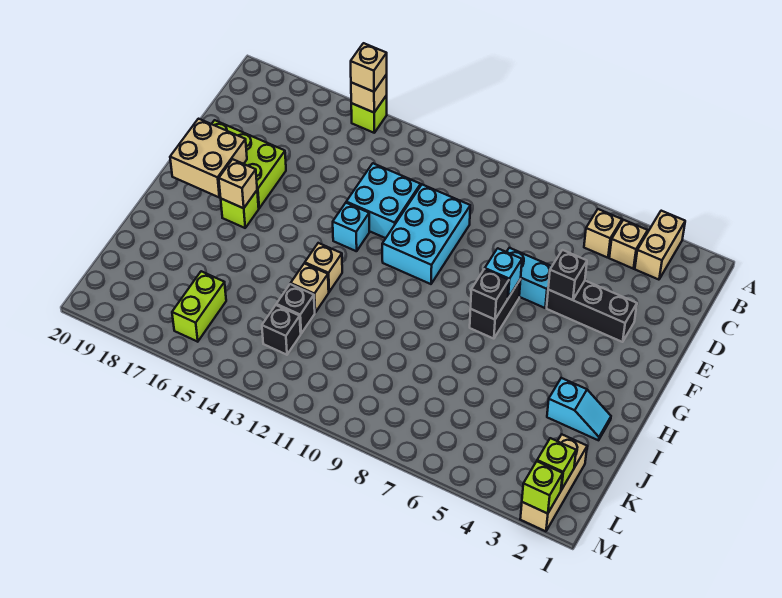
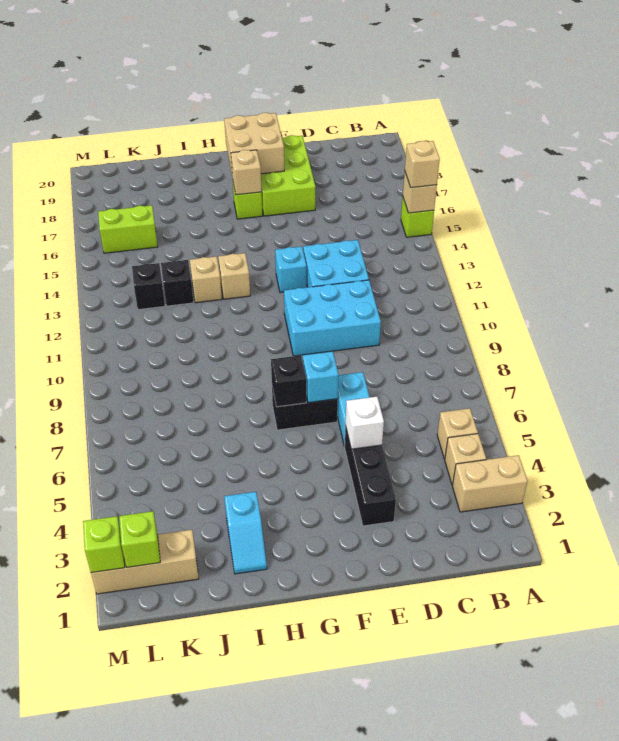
black brick E5 level 2 -> white brick E5 level 2

